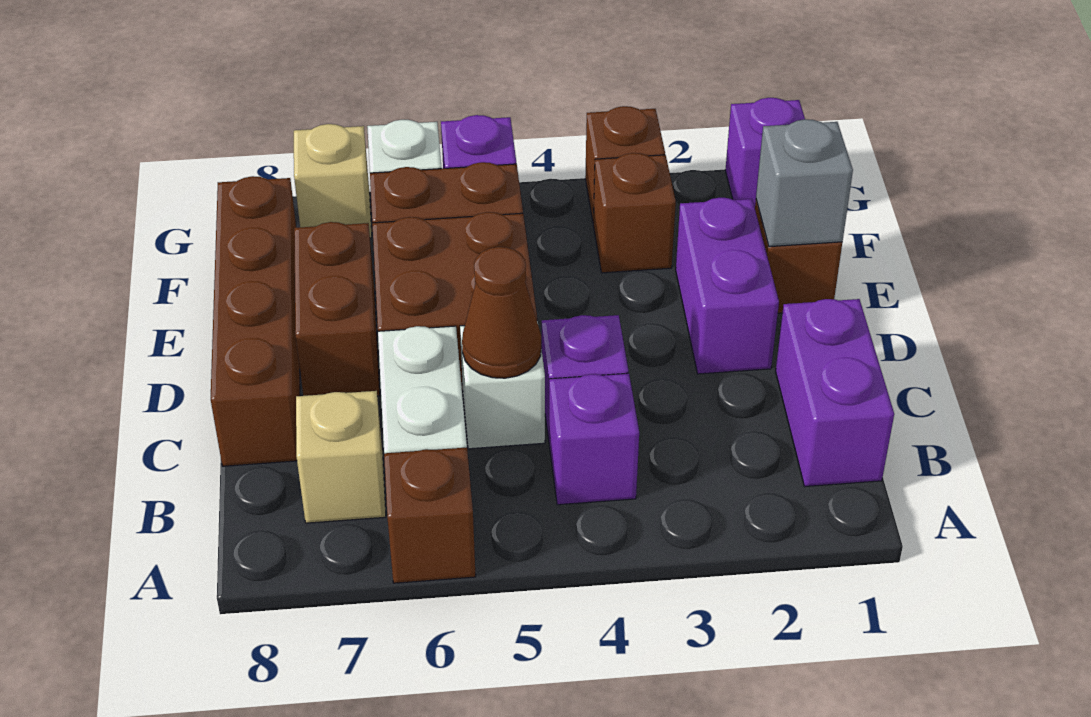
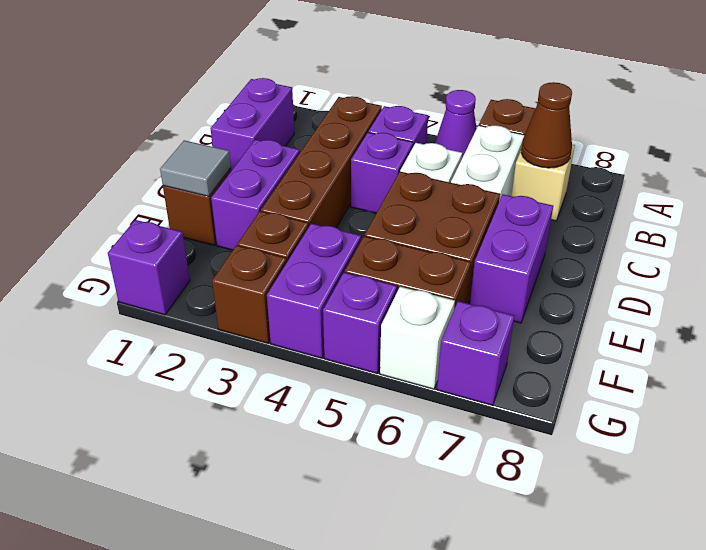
none -> purple cone A5 level 1
brown cone C5 level 2 -> brown cone B7 level 2
brown brick C8:F8 level 1 -> brown brick B3:E3 level 1
brown brick D7:E7 level 1 -> purple brick D7:E7 level 1
grey brick E1 level 2 -> grey tile E1 level 2
none -> purple brick F4:G4 level 1
tan brick G7 level 1 -> purple brick G7 level 1

